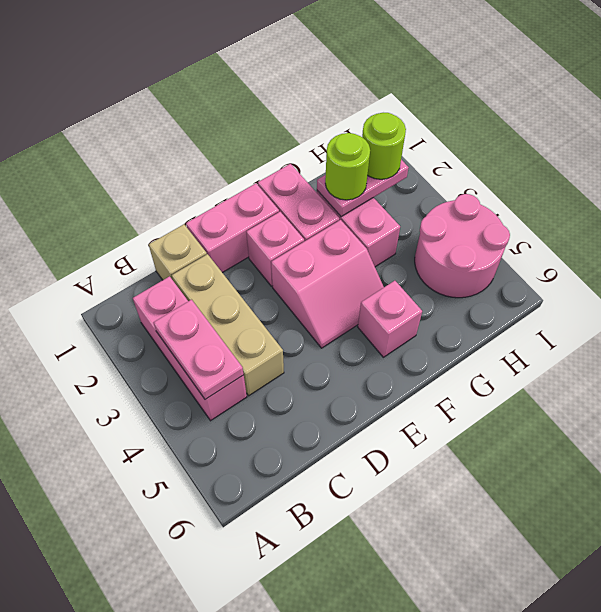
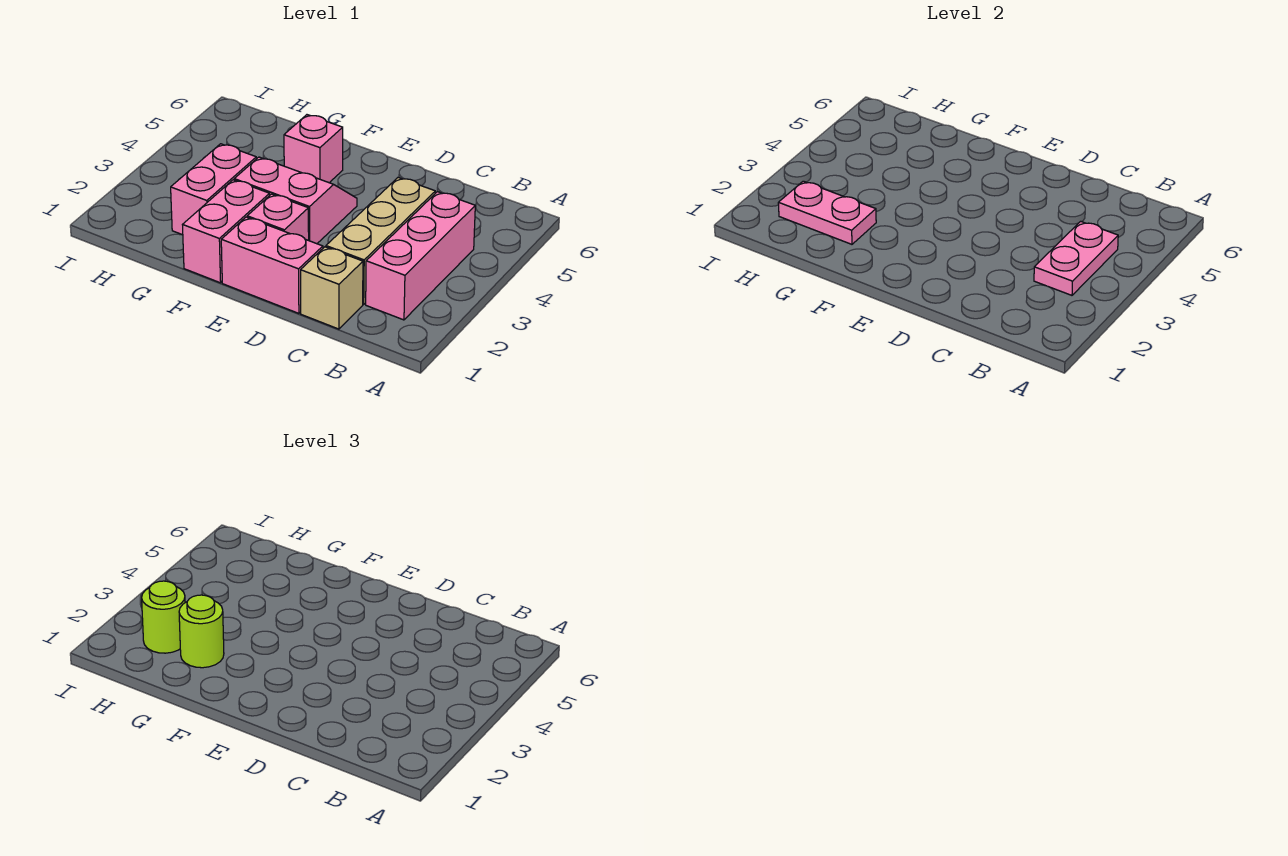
pink round brick H4:I5 level 1 -> none

